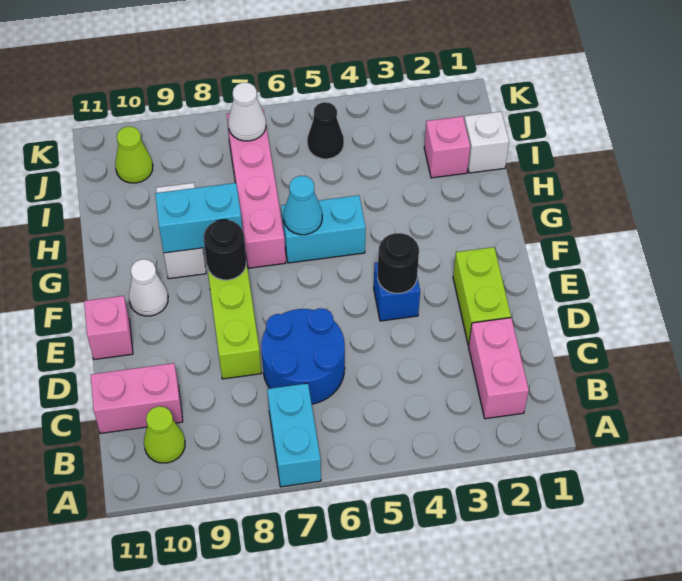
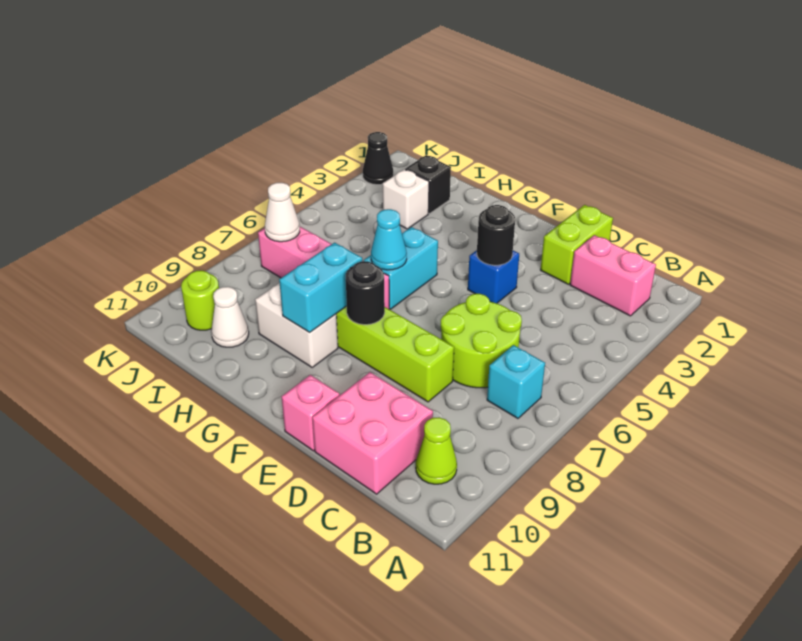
cyan brick A7:B7 level 1 -> cyan brick B7 level 1
blue round brick C6:D7 level 1 -> lime round brick C6:D7 level 1
pink brick C10:C11 level 1 -> pink brick C10:D11 level 1
lime brick D2:E2 level 1 -> lime brick D1:D2 level 1
white cone F10 level 1 -> white cone I10 level 1
white brick I1 level 1 -> white brick I3 level 1
pink brick I2 level 1 -> black brick I2 level 1
black cone J5 level 1 -> black cone K2 level 1
lime cone J10 level 1 -> lime round brick J10 level 1

